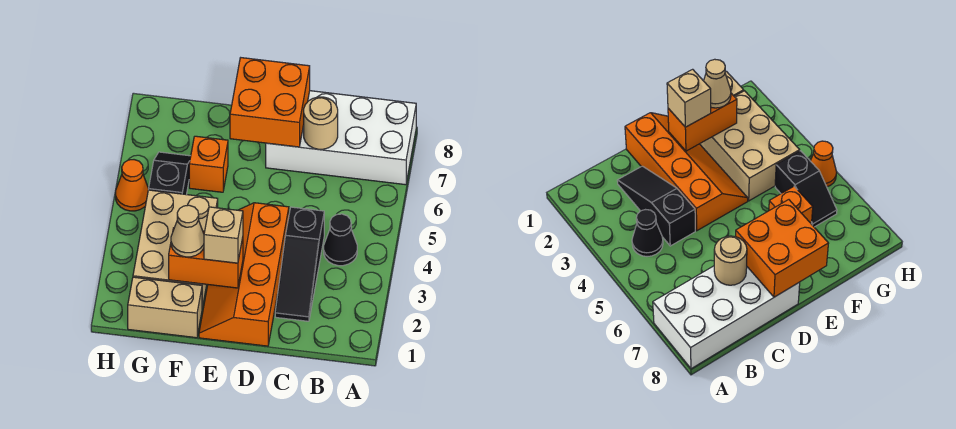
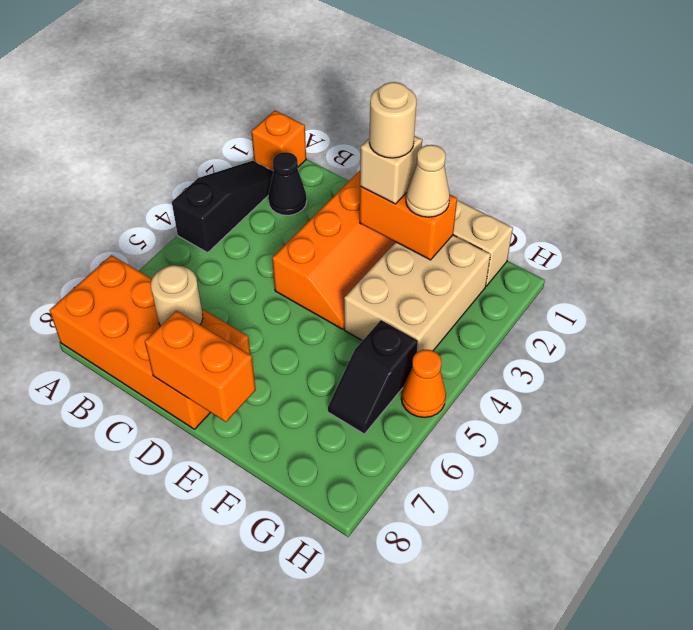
white brick A7:D8 level 1 -> orange brick A7:D8 level 1
black cone B4 level 1 -> black cone B2 level 1
black slope C2:C4 level 1 top 4 -> black slope A2:A4 level 1 top 4
orange brick D7:E8 level 2 -> orange brick D8:E8 level 2
none -> tan round brick E2 level 4
orange brick F6 level 1 -> orange brick A1 level 1

